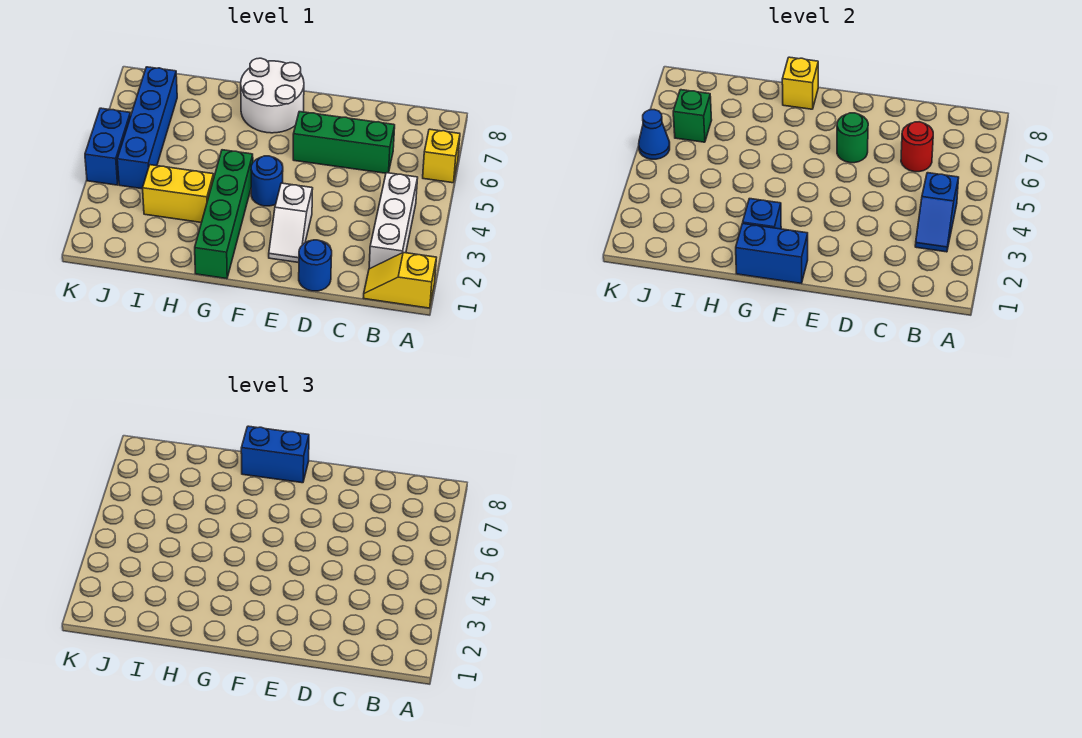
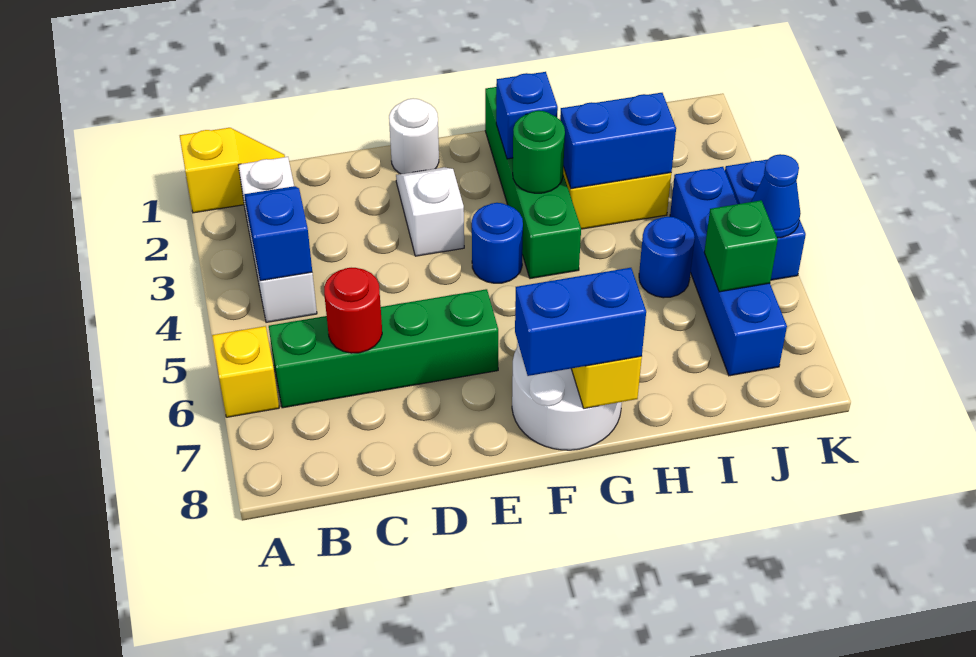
green brick C6:E6 level 1 -> green brick B6:E6 level 1
blue round brick D1 level 1 -> blue round brick I5 level 1
none -> white round brick E1 level 1
green round brick E6 level 2 -> green round brick G3 level 2
blue brick F1:G1 level 2 -> blue brick H3:I3 level 2

